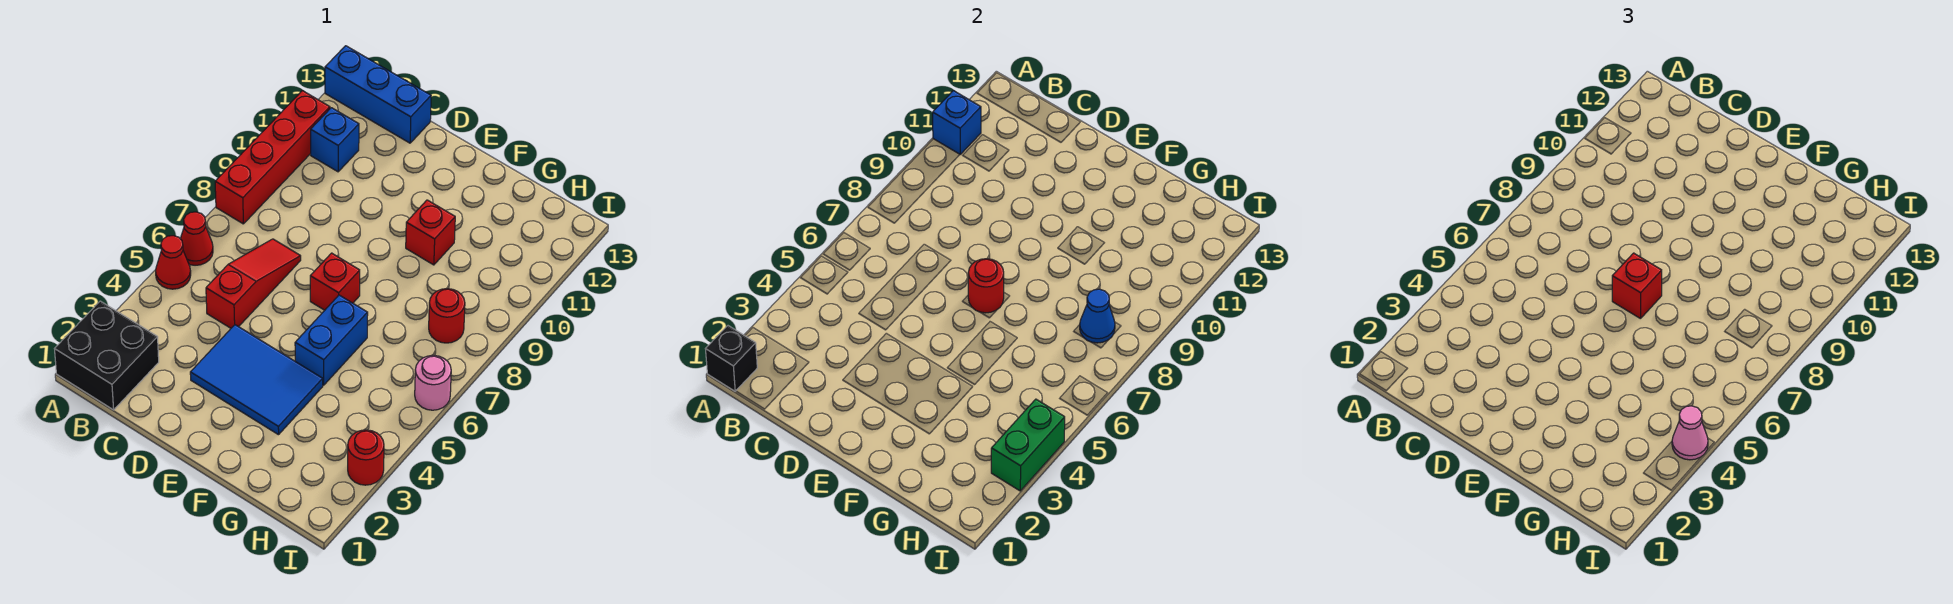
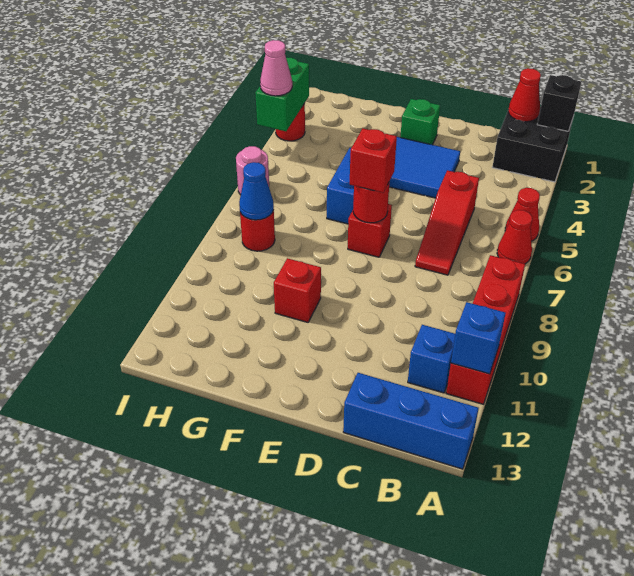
none -> red cone B1 level 2
none -> green brick E2 level 1

